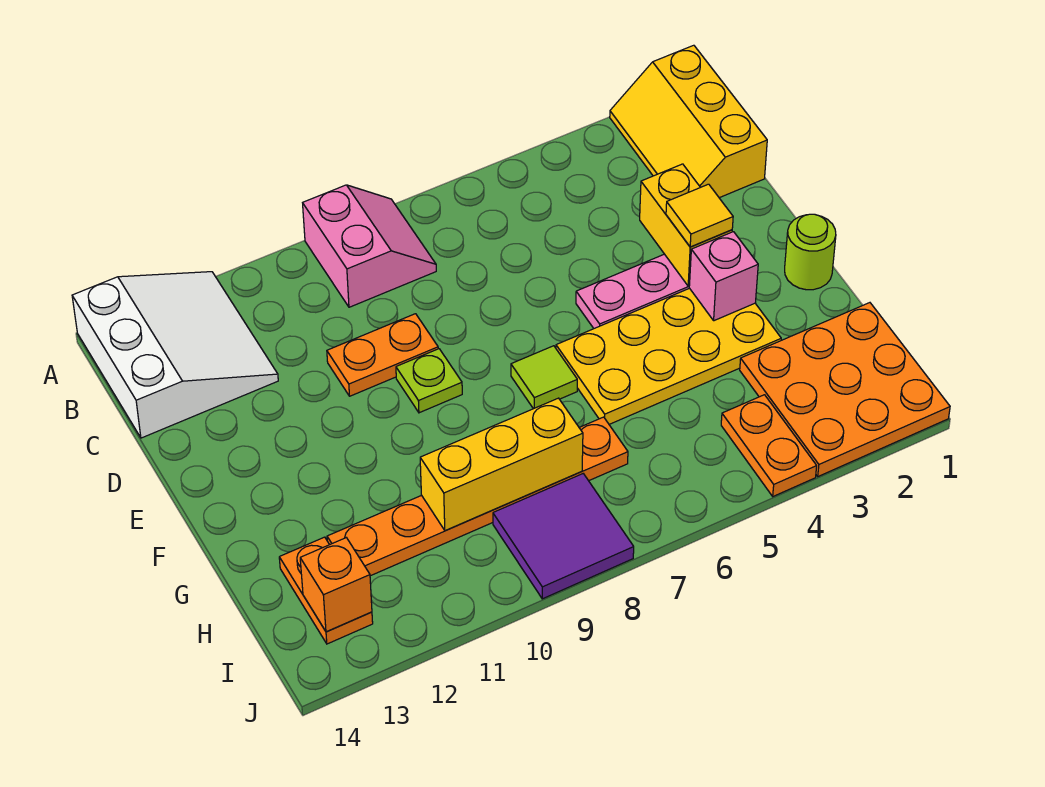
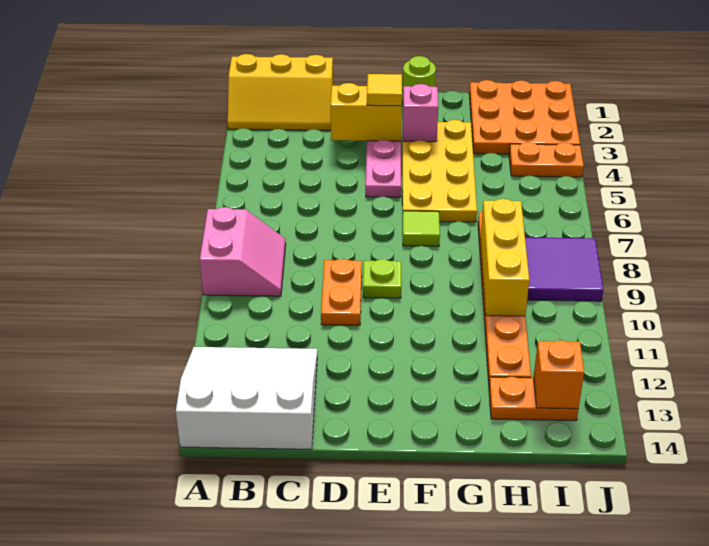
pink slope A8:B9 level 1 top 9 -> pink slope A8:B9 level 1 top A

